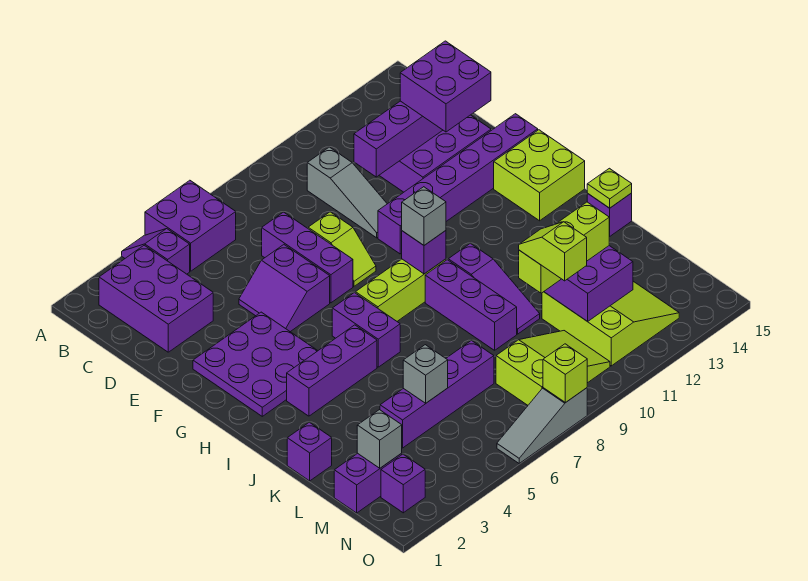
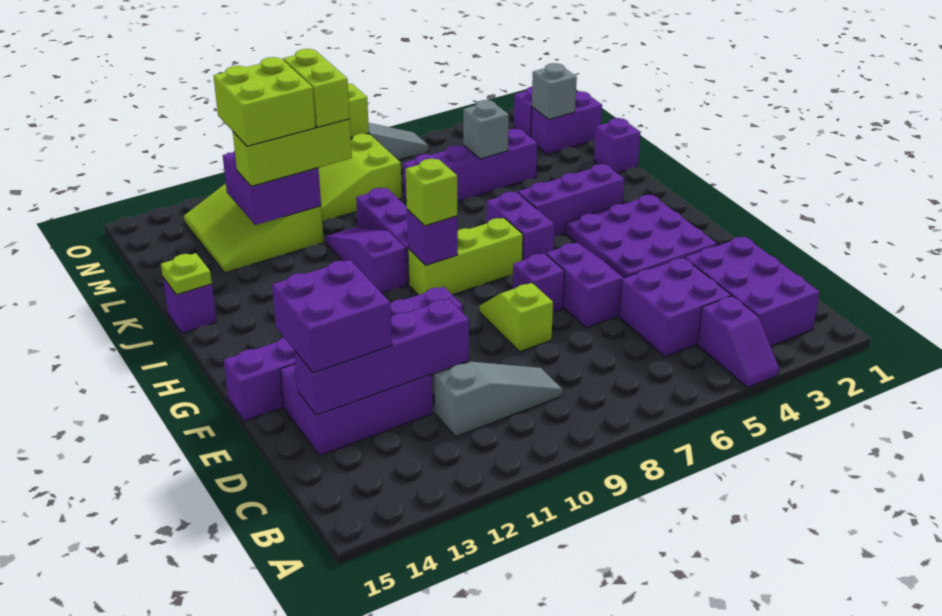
purple brick A5:B6 level 1 -> purple brick C4:D5 level 1
grey slope C10:E10 level 1 top C -> grey slope C9:C11 level 1 top 11
purple brick D7:F7 level 1 -> purple brick F7 level 1
lime brick G14:H15 level 1 -> lime brick L11:M12 level 4
grey brick H9 level 3 -> lime brick H9 level 3
lime slope L10:M10 level 4 top M -> lime brick L10:M10 level 4

